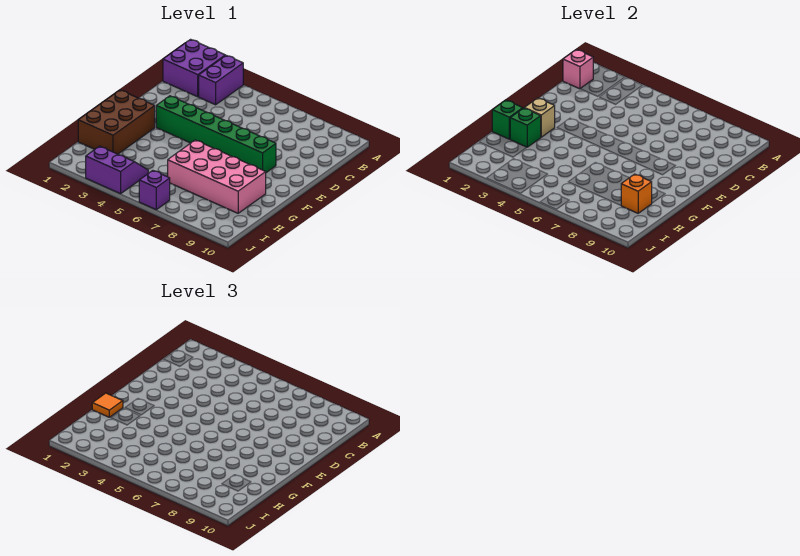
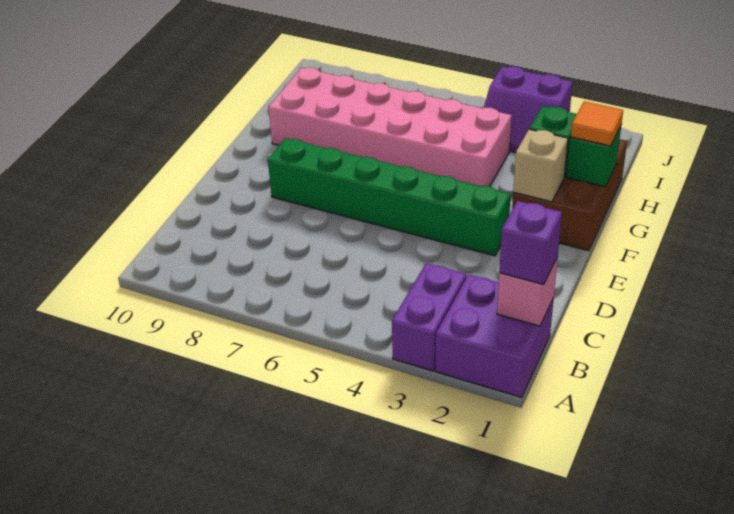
pink brick G6:H9 level 1 -> pink brick G4:H9 level 1
orange brick H9 level 2 -> none
purple brick J6 level 1 -> purple brick B1 level 3

